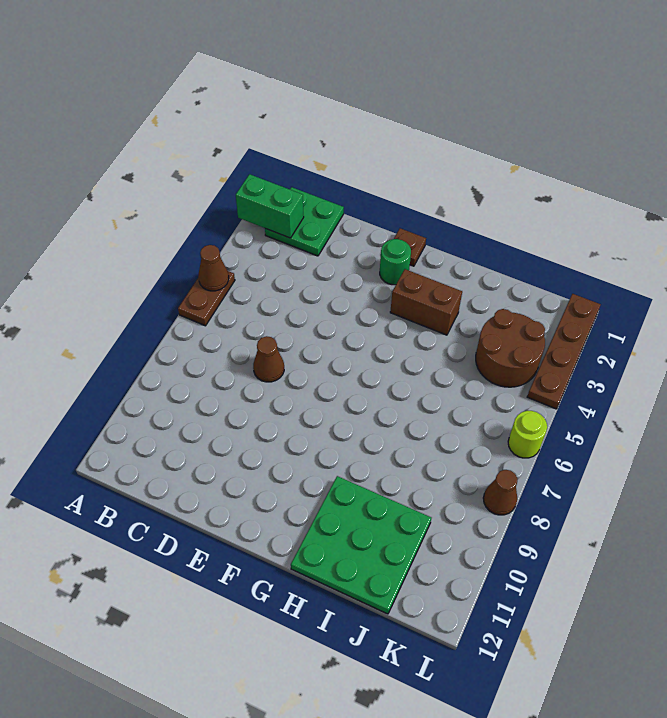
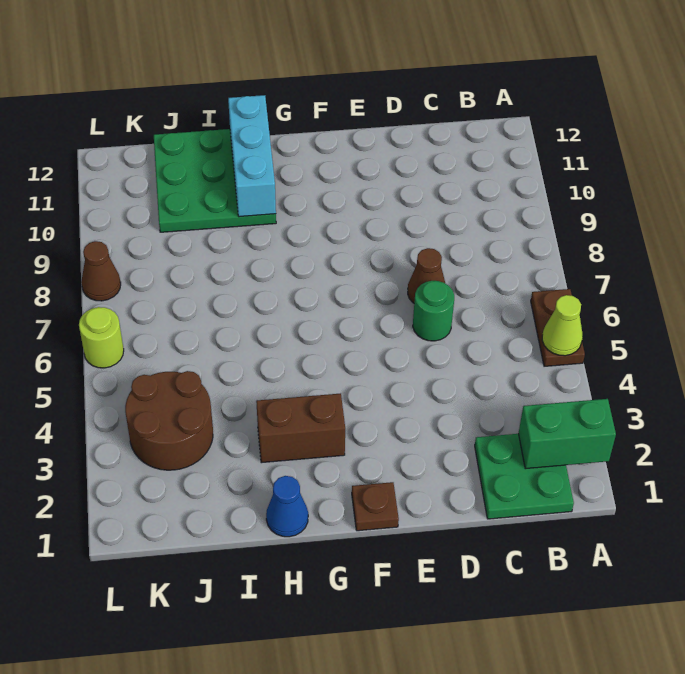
brown cone A5 level 2 -> lime cone A5 level 2
green round brick F2 level 1 -> green round brick D6 level 1
none -> blue cone H1 level 1
none -> cyan brick H10:H12 level 2
brown plate L1:L4 level 1 -> none

